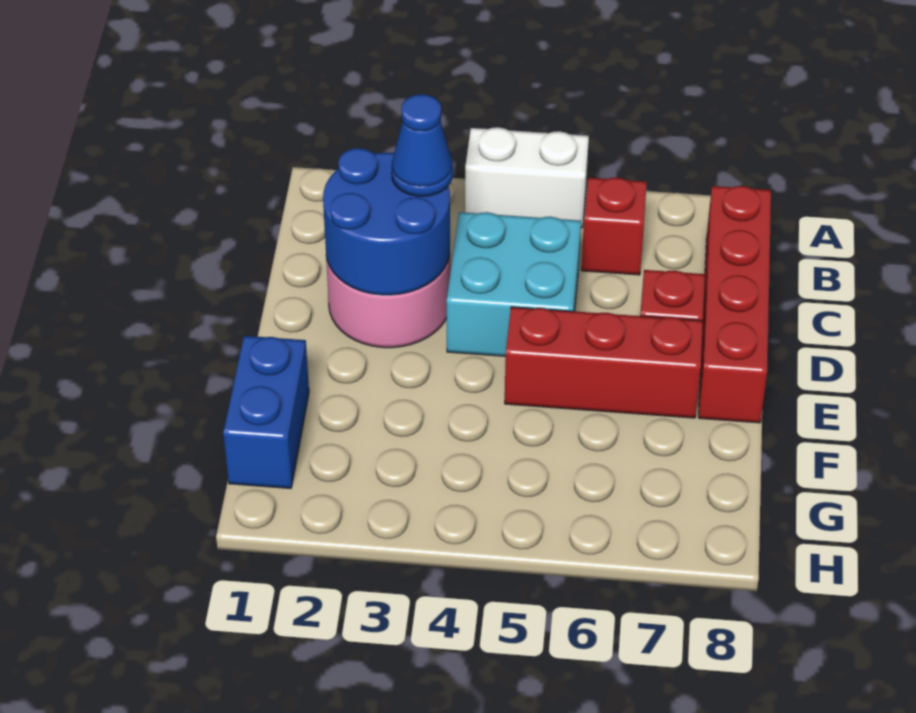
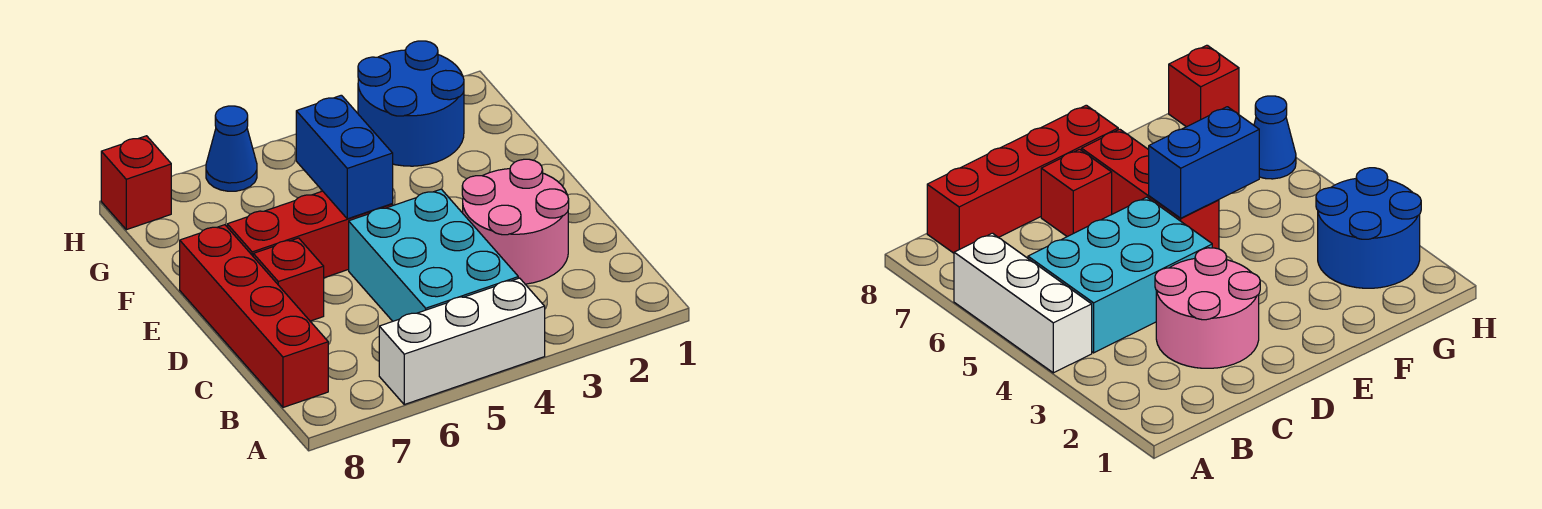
white brick A4:A5 level 1 -> white brick A4:A6 level 1
red brick B6 level 1 -> red brick H8 level 1
blue round brick C2:D3 level 2 -> blue round brick G2:H3 level 1
blue cone C3 level 3 -> blue cone H6 level 1
cyan brick C4:D5 level 1 -> cyan brick B4:D5 level 1
blue brick F1:G1 level 1 -> blue brick E5:F5 level 2

